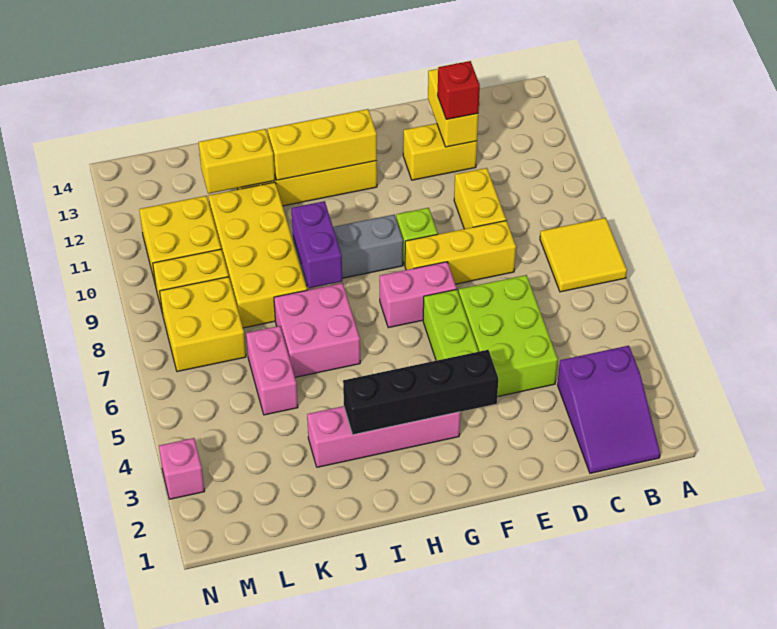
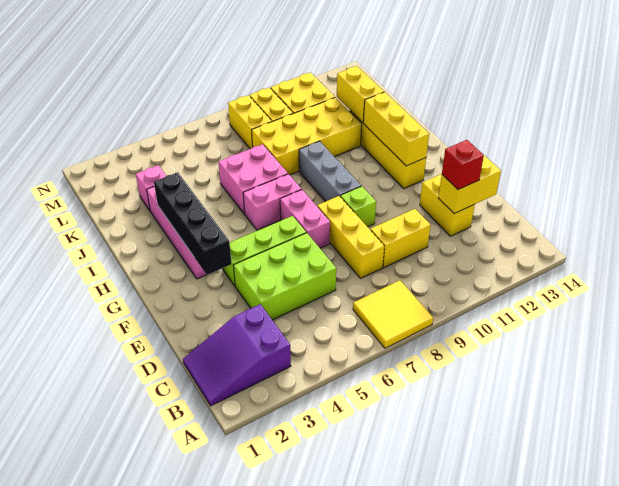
purple brick I8:I9 level 2 -> none
pink brick K5:K6 level 1 -> pink brick H6:H7 level 1
yellow brick L7:M8 level 1 -> yellow brick L8:M8 level 1
pink brick N3 level 1 -> pink brick K3 level 1

